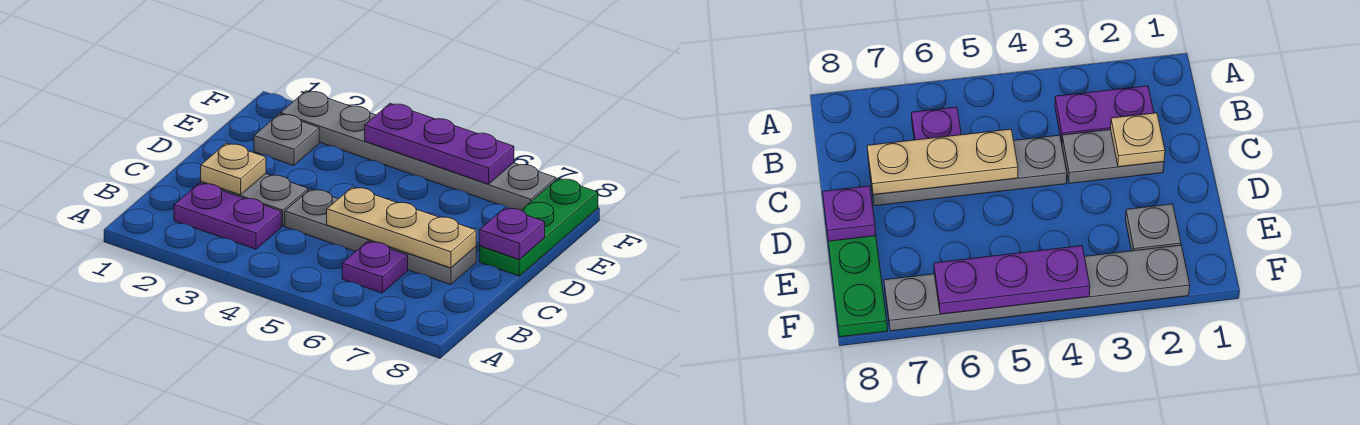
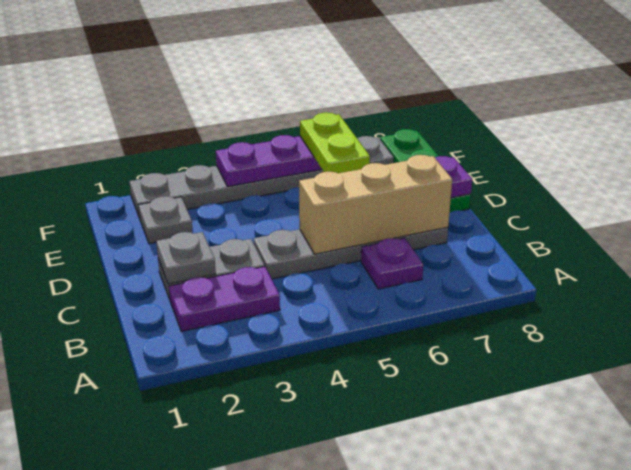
tan plate C2 level 2 -> grey plate C2 level 2
tan plate C5:C7 level 2 -> tan brick C5:C7 level 2
none -> lime plate E6:F6 level 3

